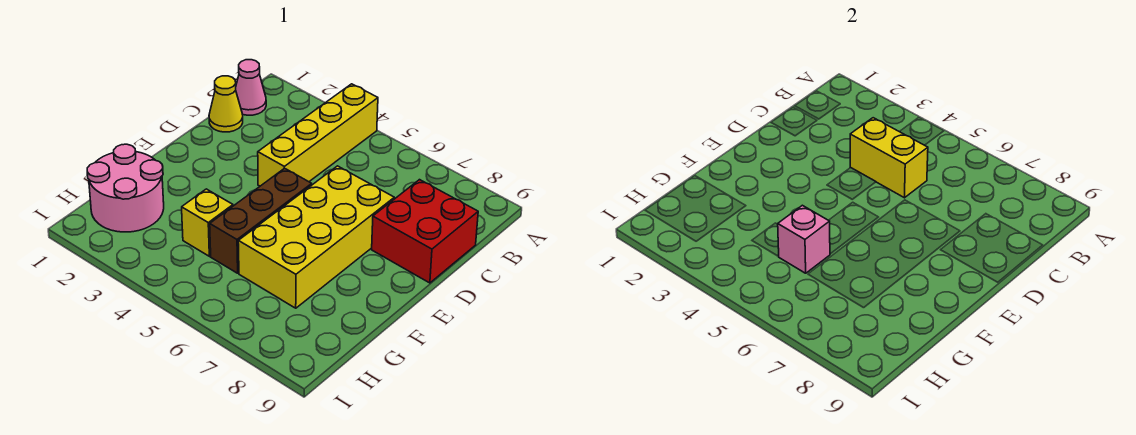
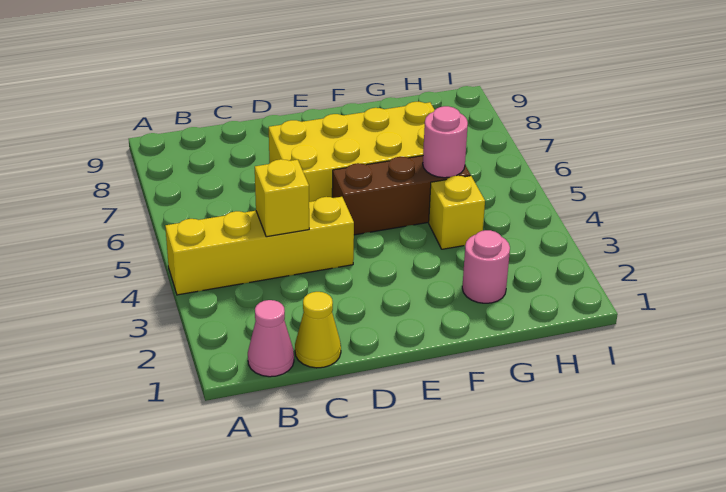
yellow brick C4:C5 level 2 -> yellow brick C4 level 2
red brick C8:D9 level 1 -> none
pink round brick G1:H2 level 1 -> pink round brick G2 level 1
pink brick G5 level 2 -> pink round brick G5 level 2

